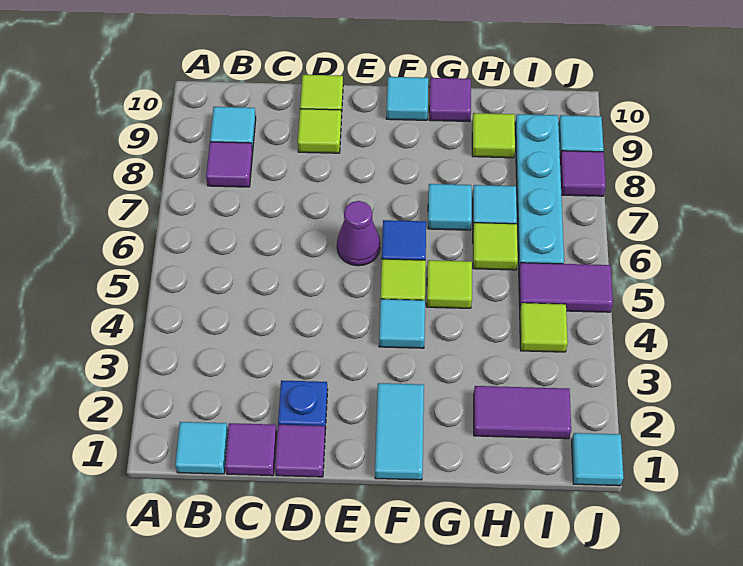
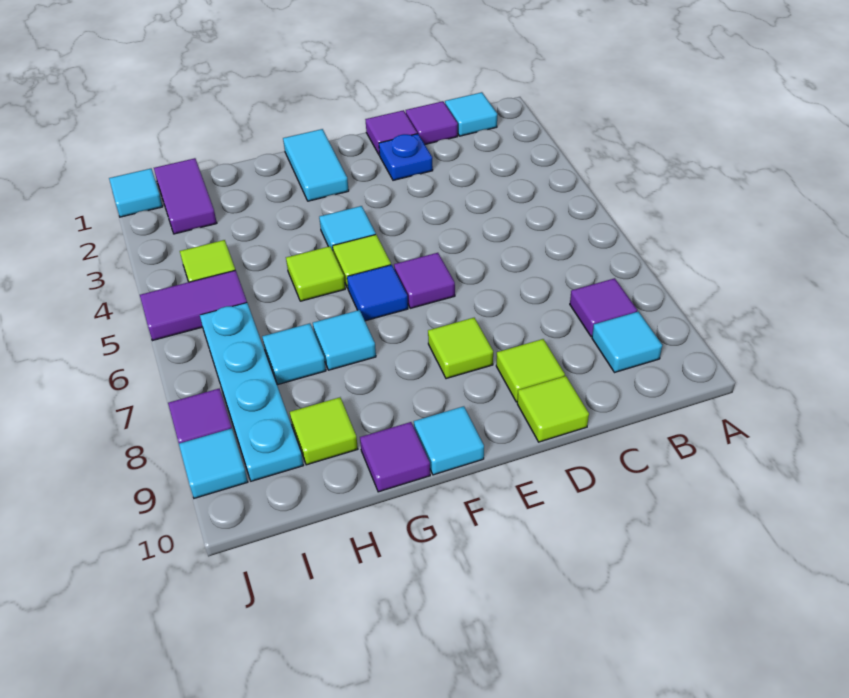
purple cone E6 level 1 -> purple tile E6 level 1
purple tile H2:I2 level 1 -> purple tile I1:I2 level 1
lime tile H6 level 1 -> lime tile E8 level 1

